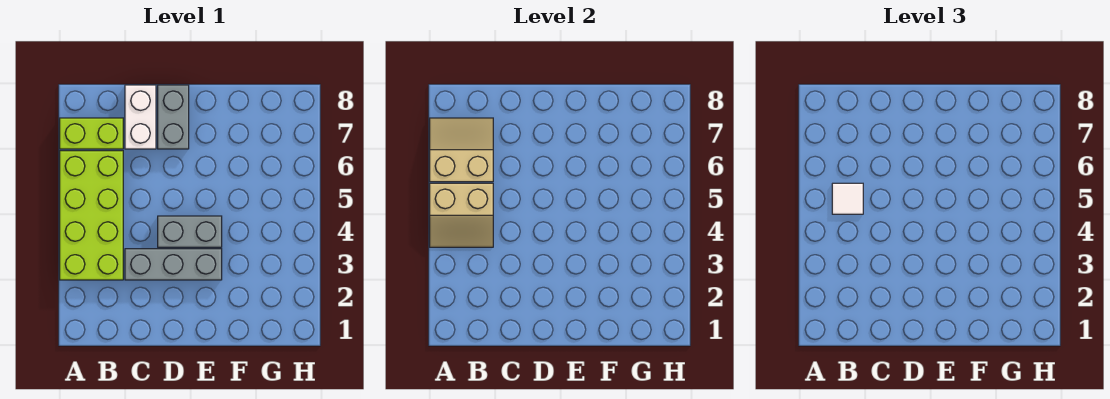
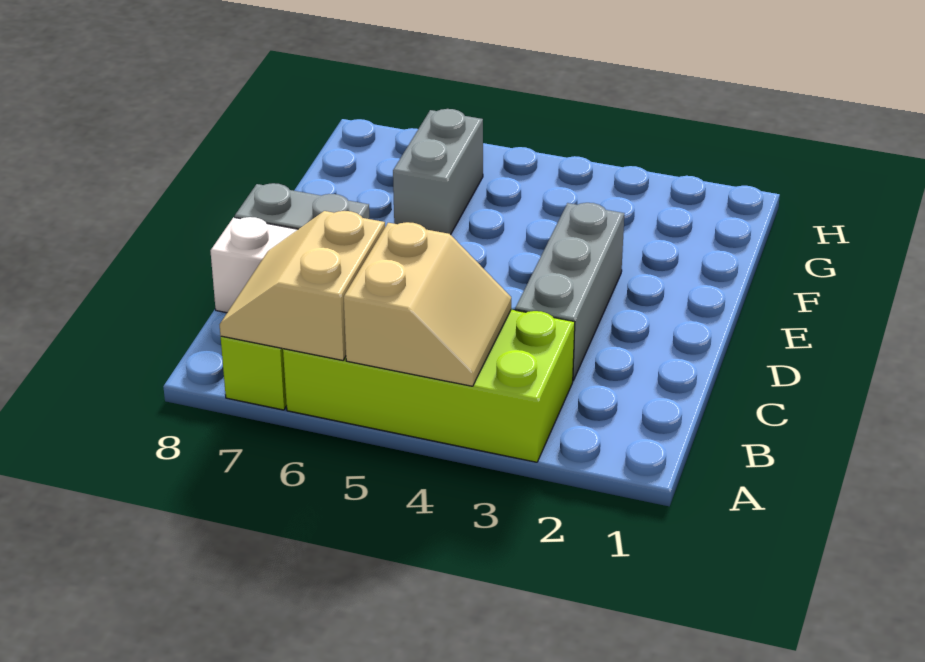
white tile B5 level 3 -> none
grey brick D4:E4 level 1 -> grey brick F6:G6 level 1

